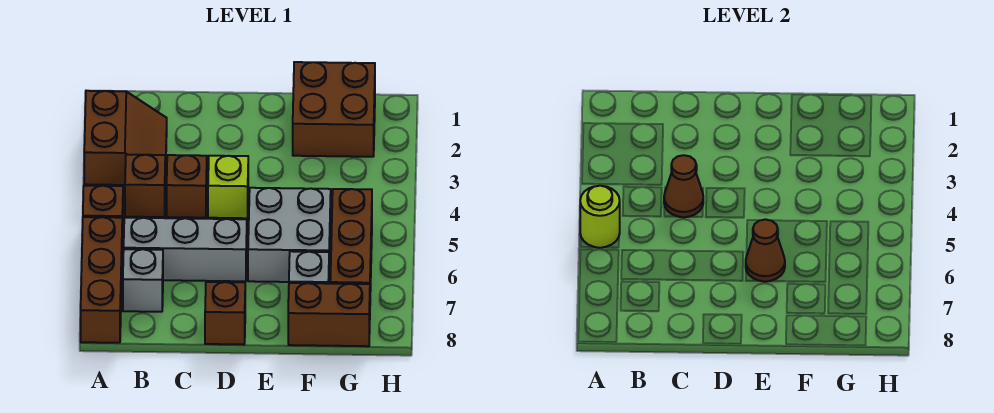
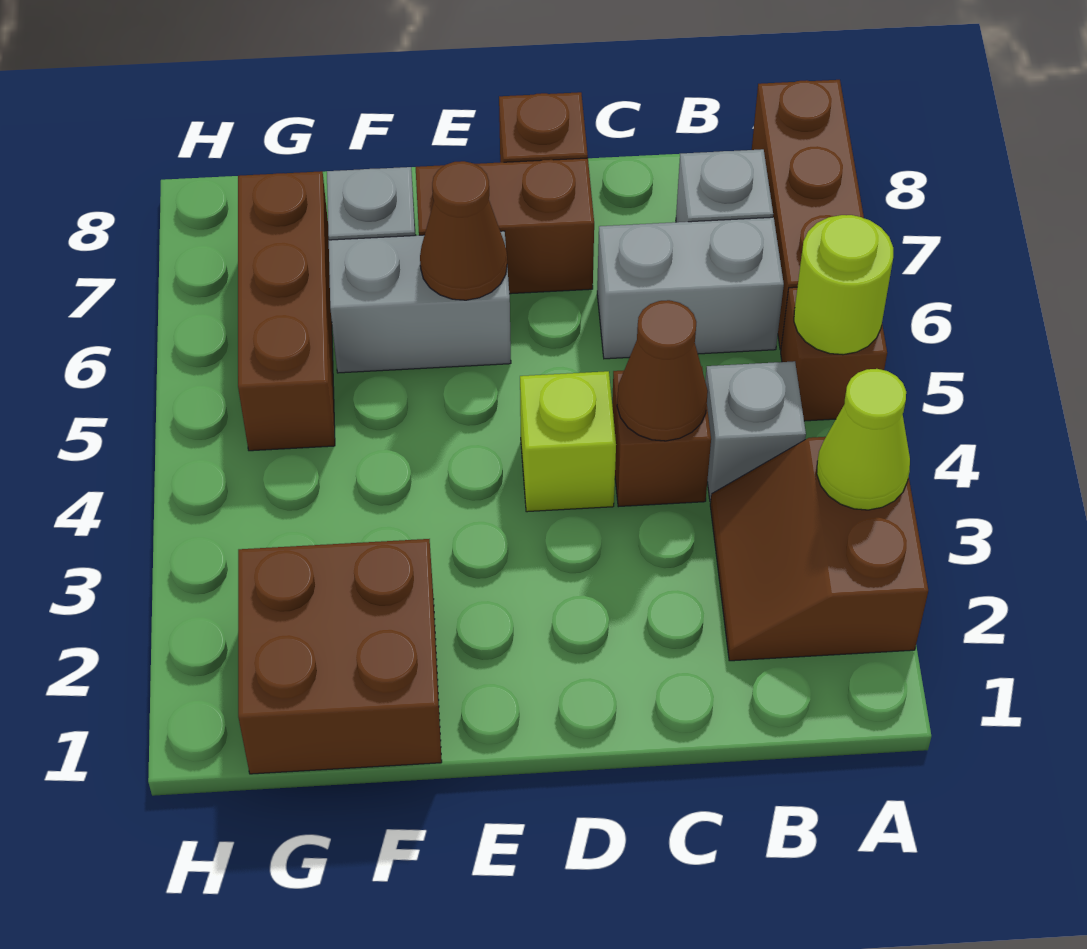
none -> lime cone A3 level 2
brown brick B4 level 1 -> grey brick B4 level 1
grey brick B6:D6 level 1 -> grey brick B6:C6 level 1
grey brick E5:F6 level 1 -> grey brick E6:F6 level 1
brown brick F8:G8 level 1 -> brown brick D7:E7 level 1

